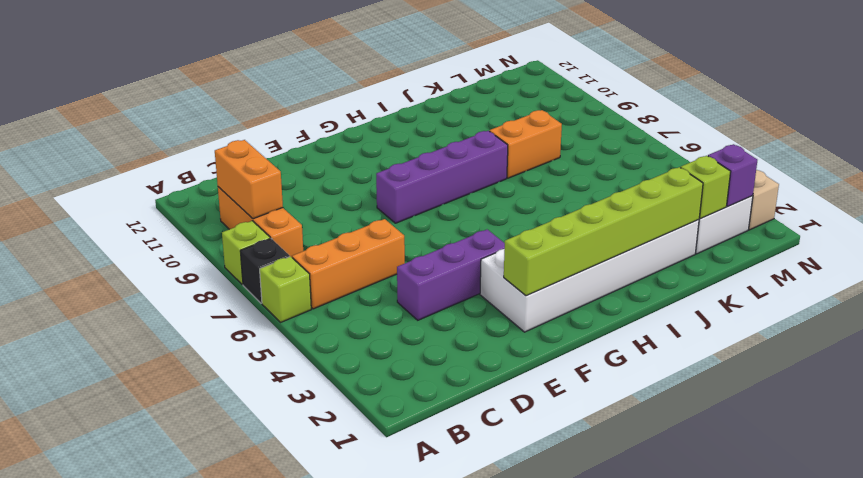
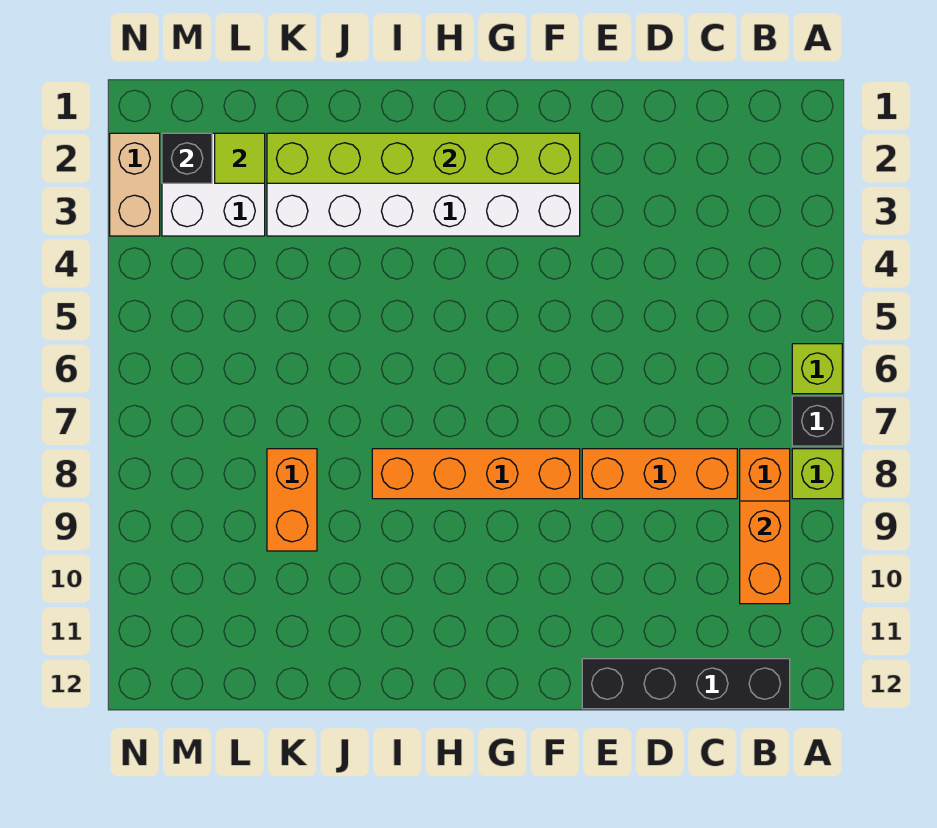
orange brick B6:D6 level 1 -> orange brick C8:E8 level 1
none -> black brick B12:E12 level 1
purple brick D4:F4 level 1 -> none
purple brick F8:I8 level 1 -> orange brick F8:I8 level 1
orange brick J8:K8 level 1 -> orange brick K8:K9 level 1
lime brick L2 level 2 -> lime tile L2 level 2
purple brick M2 level 2 -> black brick M2 level 2

